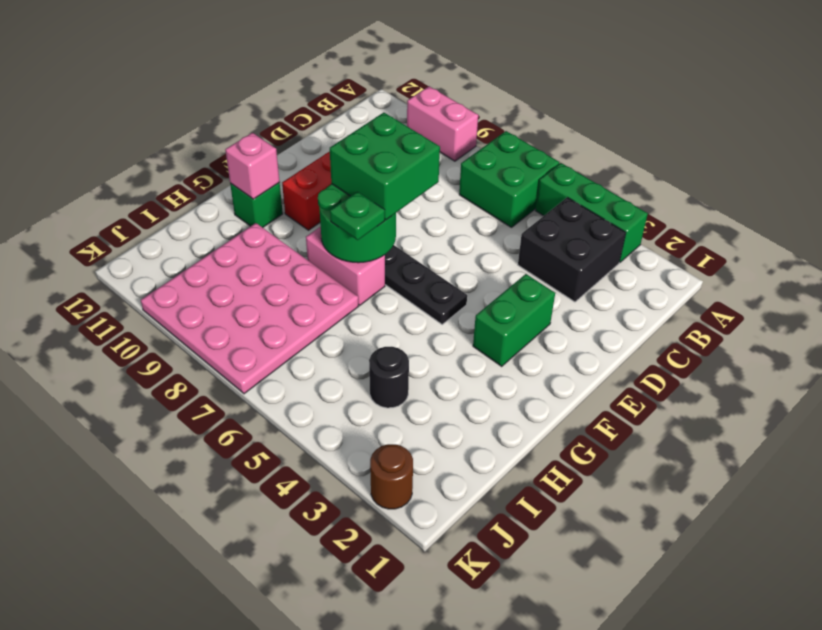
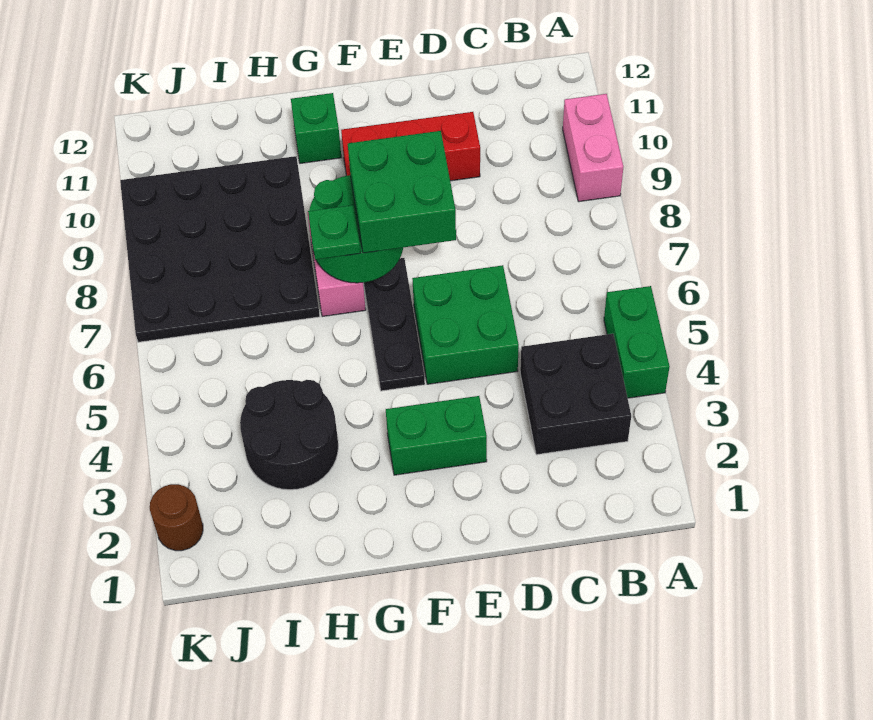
green brick A3:A5 level 1 -> green brick A4:A5 level 1
green brick A6:B7 level 1 -> green brick D5:E6 level 1
pink brick G11 level 2 -> none
pink plate H7:K10 level 1 -> black plate H7:K10 level 1
black round brick I4 level 1 -> black round brick H3:I4 level 1

